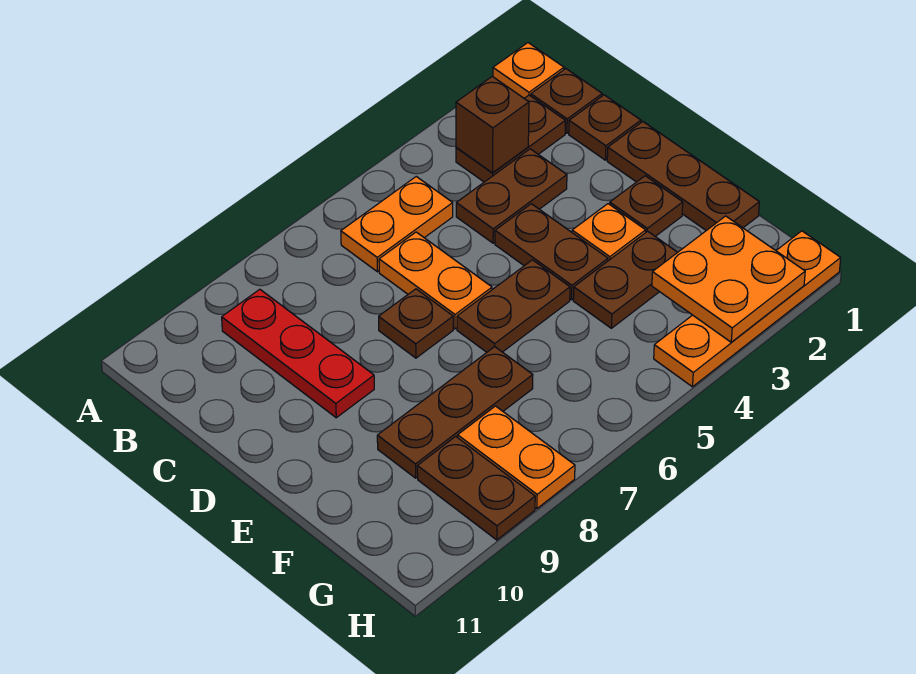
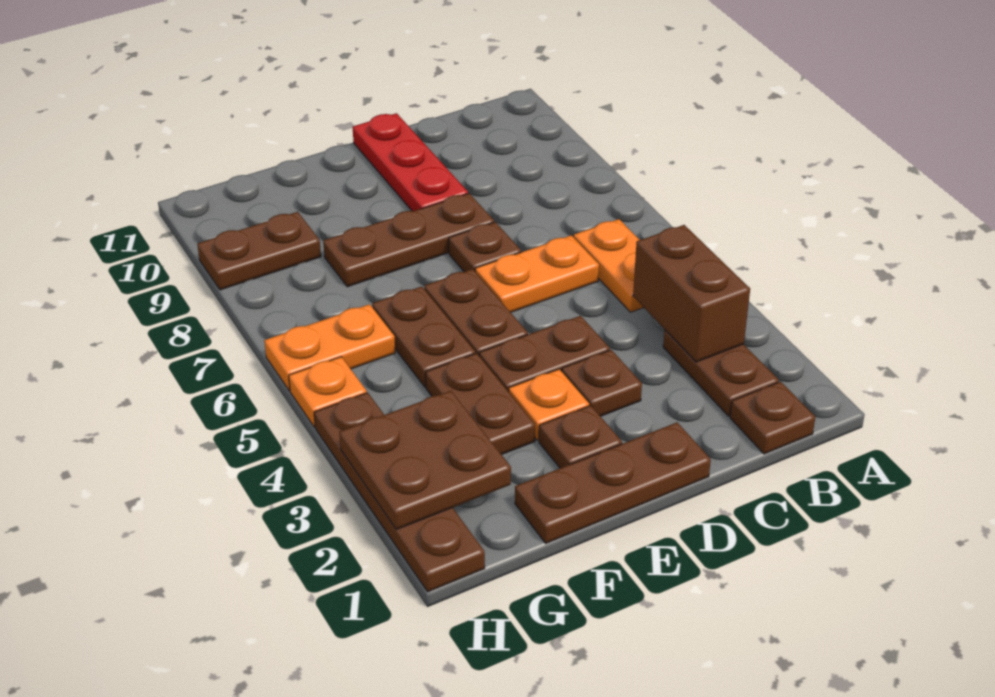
orange plate A1 level 1 -> orange plate H5 level 1
brown brick B3 level 2 -> brown brick B3:B4 level 2
red plate B9:D9 level 1 -> red plate D9:D11 level 1
brown plate C1 level 1 -> brown plate D3 level 1
brown plate C3:C4 level 1 -> brown plate F5:F6 level 1
brown plate F7:F9 level 1 -> brown plate D8:F8 level 1
orange plate G2:H3 level 2 -> brown plate G2:H3 level 2
orange plate G8:H8 level 1 -> orange plate G6:H6 level 1
orange plate H1:H4 level 1 -> brown plate H1:H4 level 1

